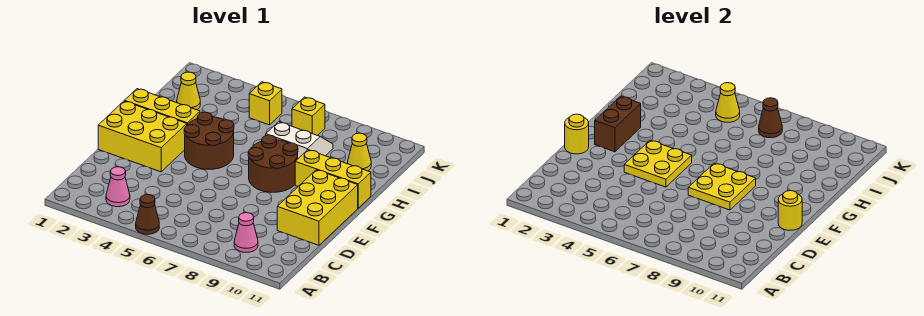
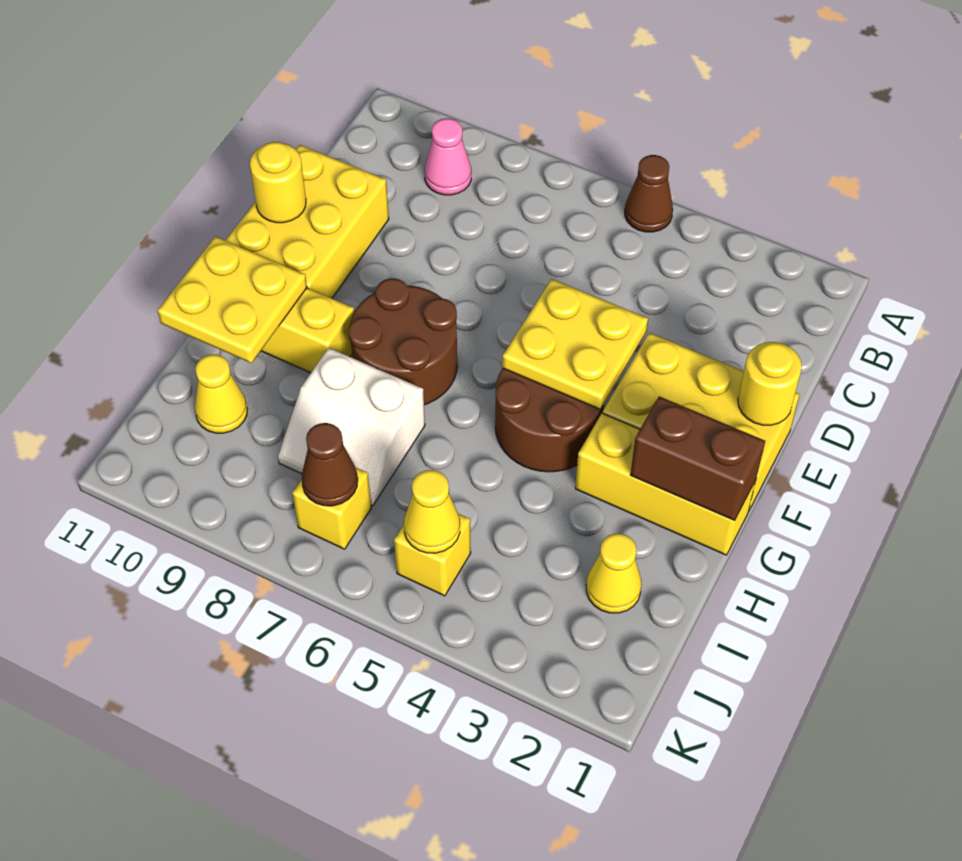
pink cone B3 level 1 -> none
yellow plate E7:F8 level 2 -> yellow plate G10:H11 level 2
brown brick F2:G2 level 2 -> brown brick G1:G2 level 2

